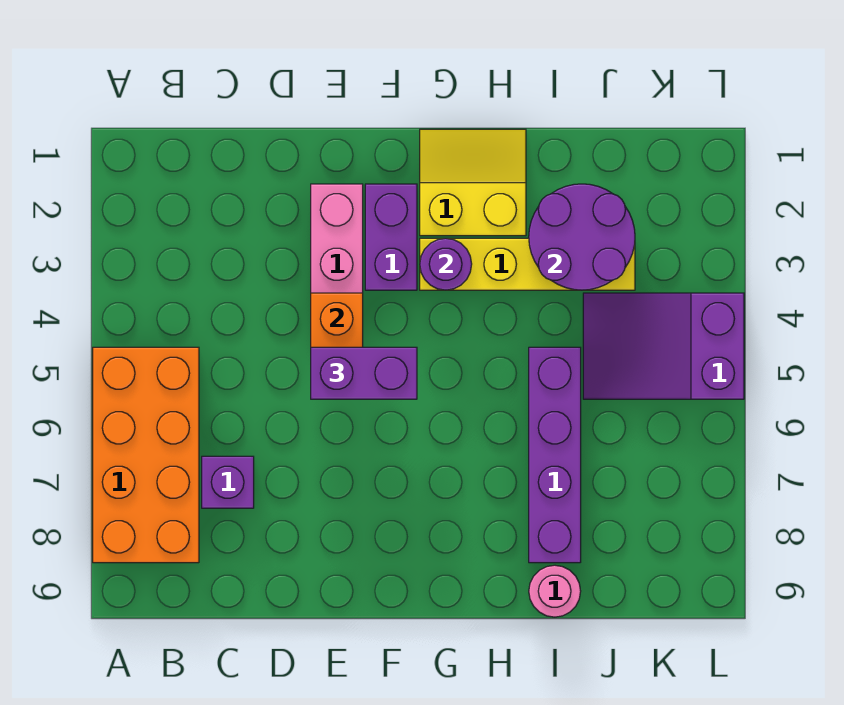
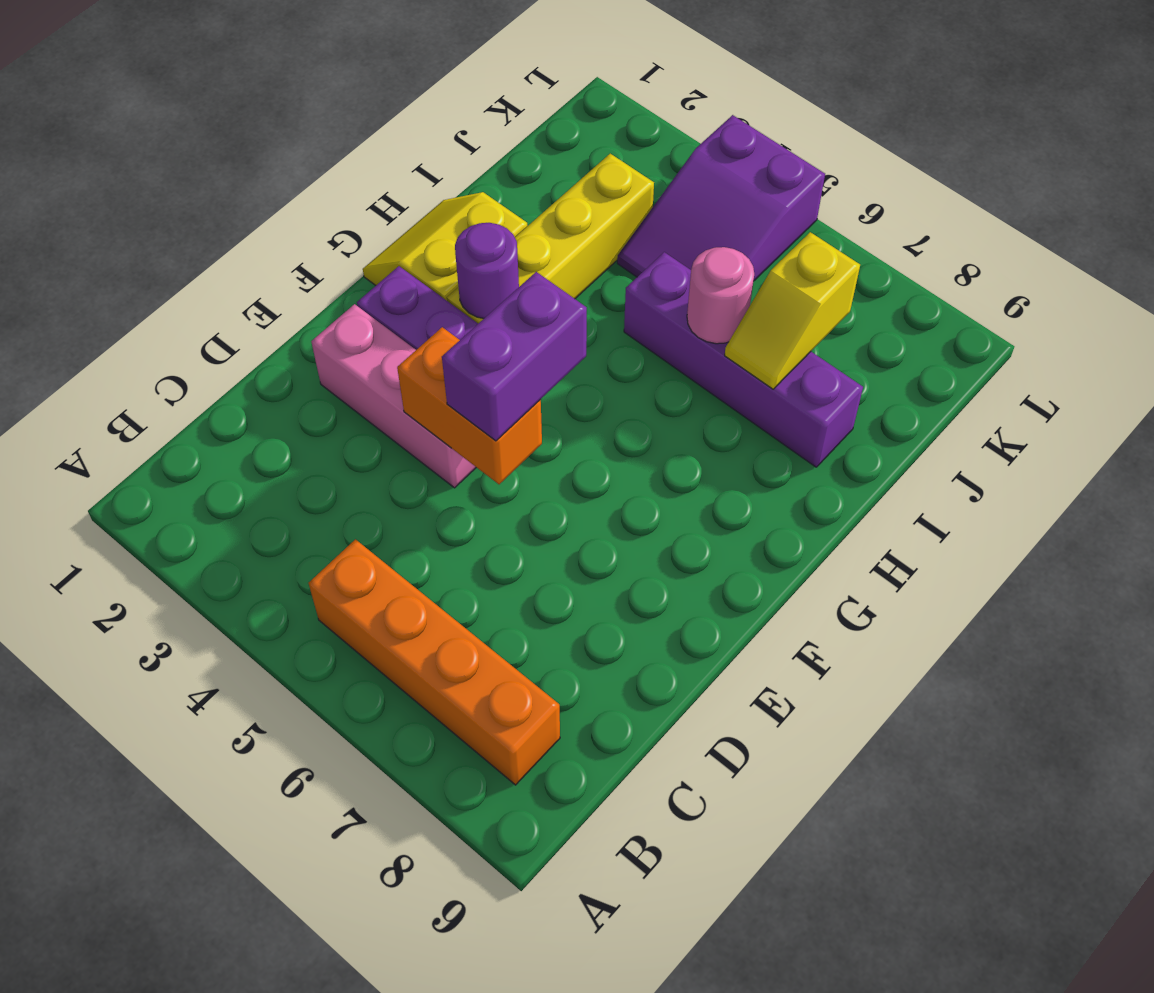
orange brick A5:B8 level 1 -> orange brick B5:B8 level 1
purple brick C7 level 1 -> none
purple round brick I2:J3 level 2 -> none
none -> yellow slope I7:J7 level 2 top J
pink round brick I9 level 1 -> pink round brick I6 level 2

